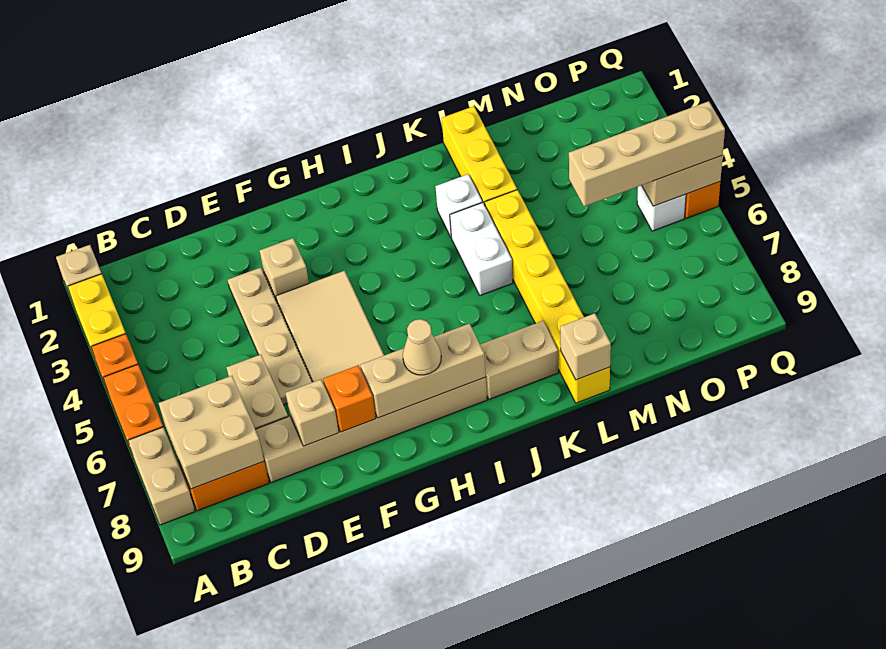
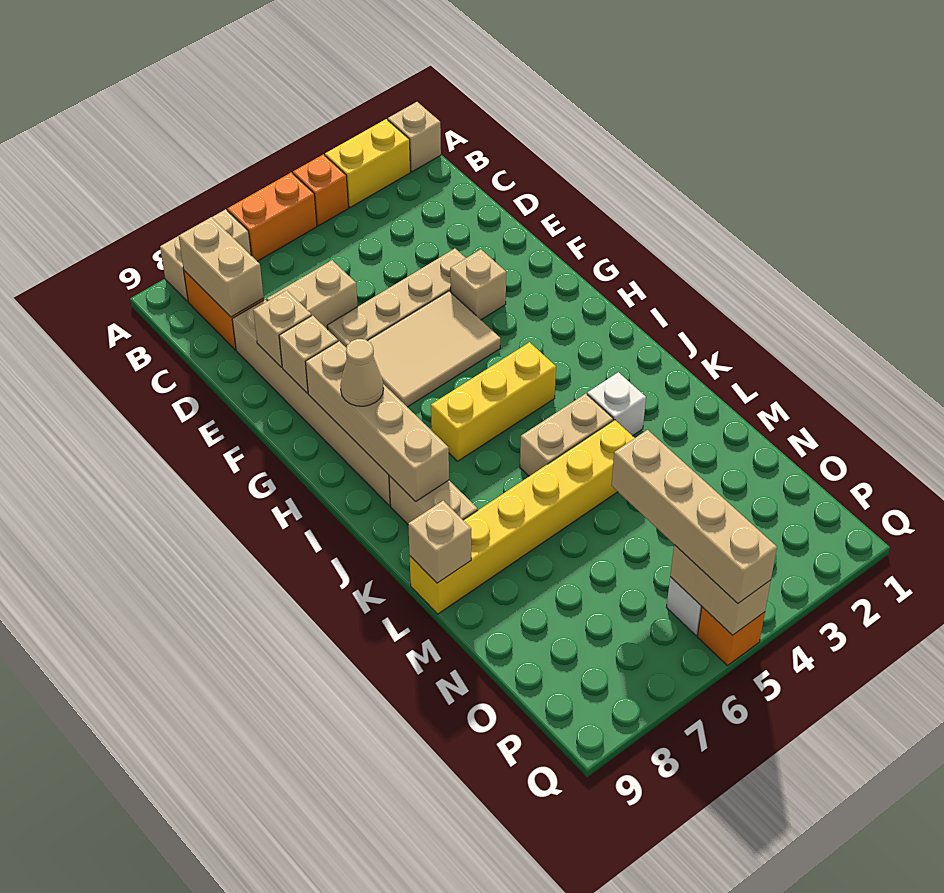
tan brick B7:C8 level 2 -> tan brick B8:C8 level 2
orange brick F8 level 2 -> tan brick F8 level 2
tan brick G8:I8 level 2 -> tan brick G8:J8 level 2
white brick K4:K5 level 1 -> tan brick K4:K5 level 1
yellow brick L1:L3 level 1 -> yellow brick I4:I6 level 1

